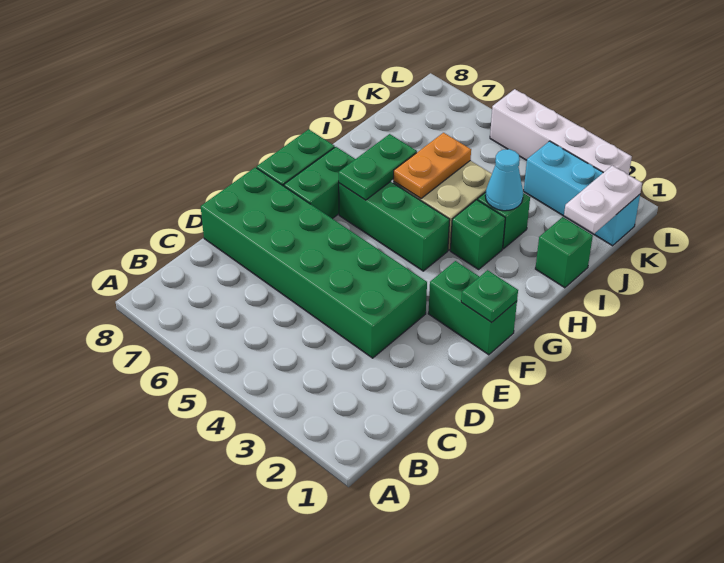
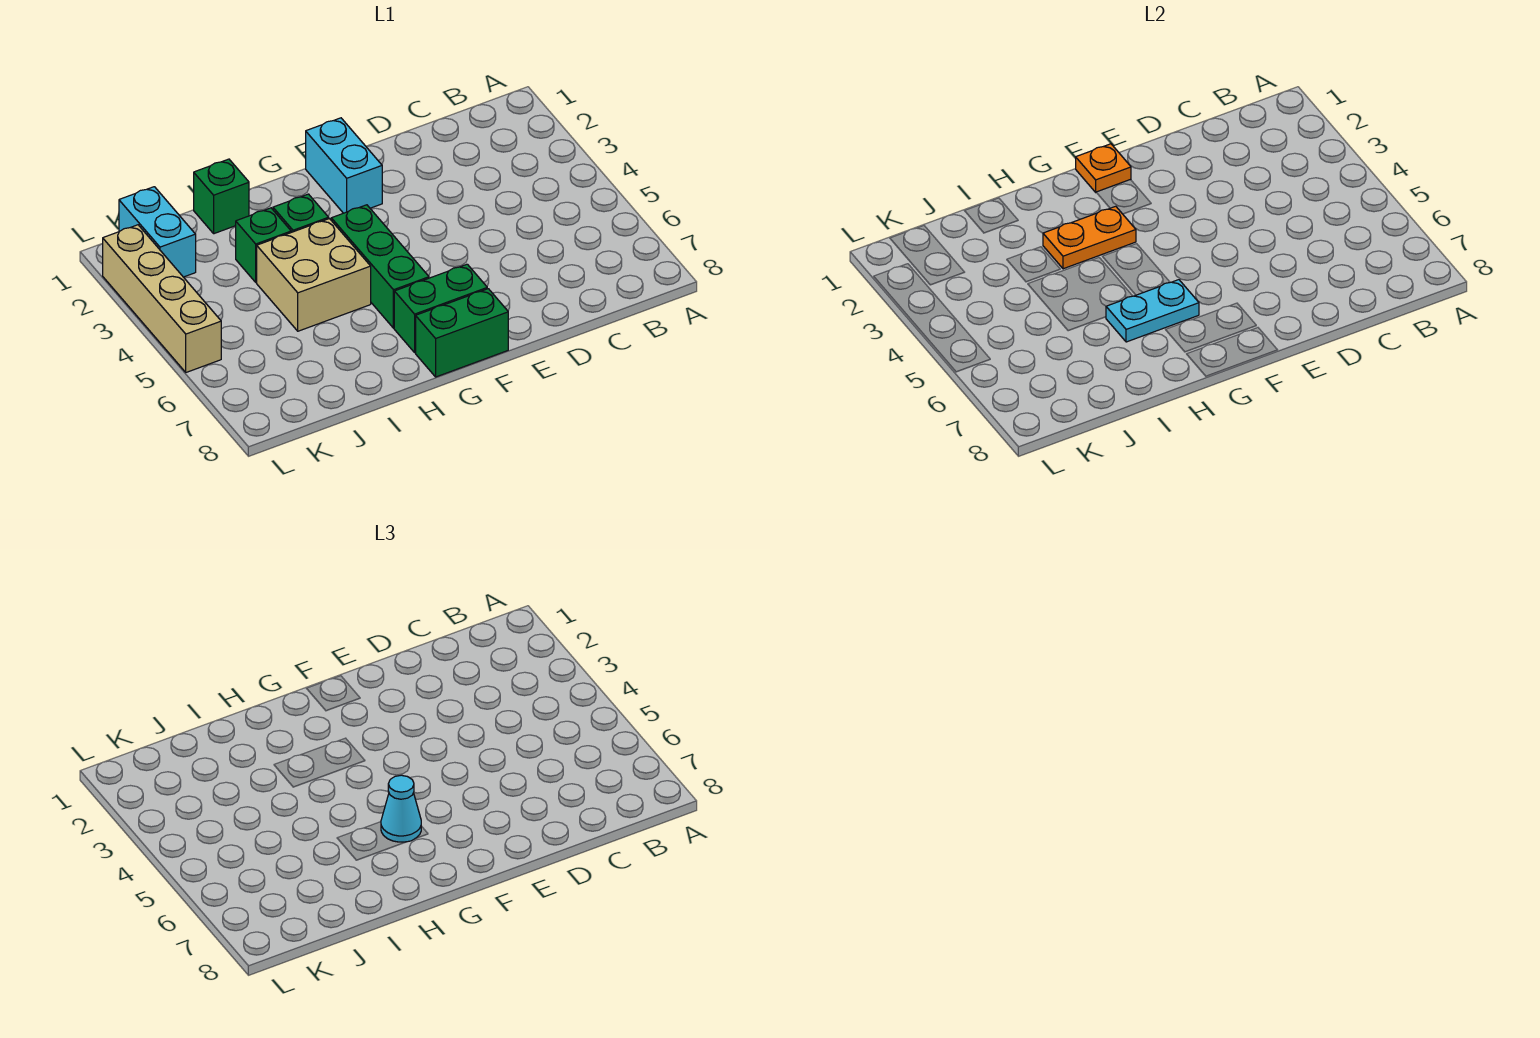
green brick D3:E8 level 1 -> none
green brick F1:F2 level 1 -> cyan brick F1:F2 level 1
green plate F1 level 2 -> orange plate F1 level 2
green plate G6:H6 level 2 -> cyan plate G6:H6 level 2
orange plate H5:I5 level 2 -> orange plate G3:H3 level 2
cyan cone I3 level 2 -> cyan cone G6 level 3
white plate J1:K1 level 2 -> none
cyan brick K1:K3 level 1 -> cyan brick K1:K2 level 1
white brick L2:L5 level 1 -> tan brick L2:L5 level 1

